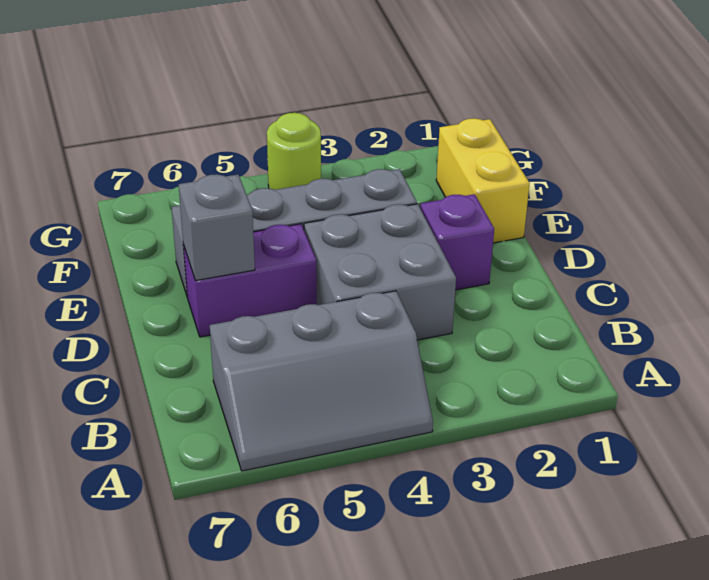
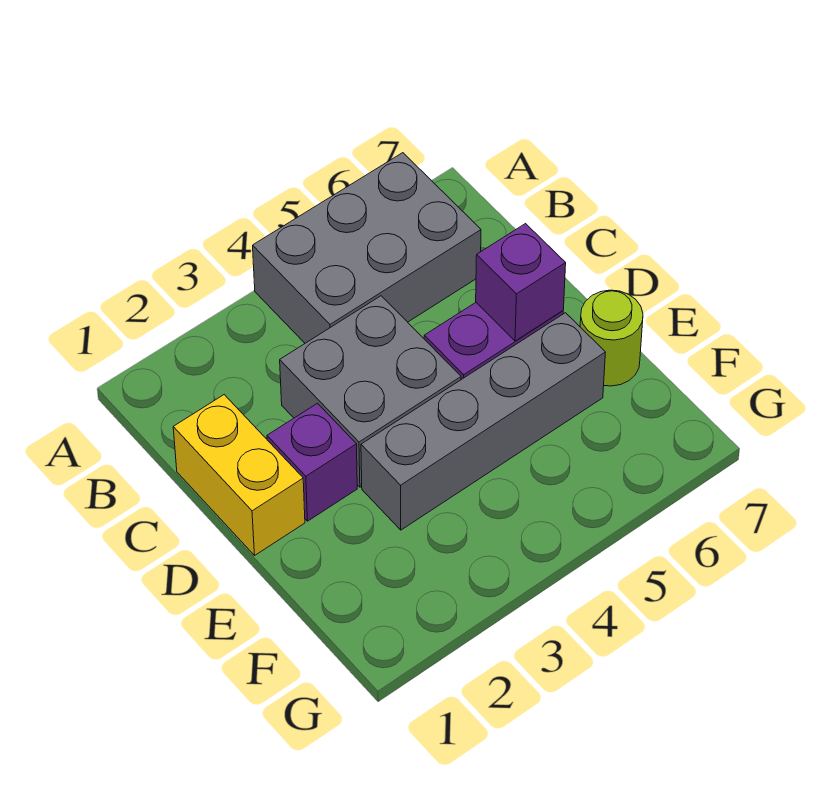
grey slope A4:B6 level 1 top B -> grey brick A4:B6 level 1
grey brick D6 level 2 -> purple brick D6 level 2
yellow brick E1:F1 level 1 -> yellow brick C1:D1 level 1
lime round brick G4 level 1 -> lime round brick E7 level 1

